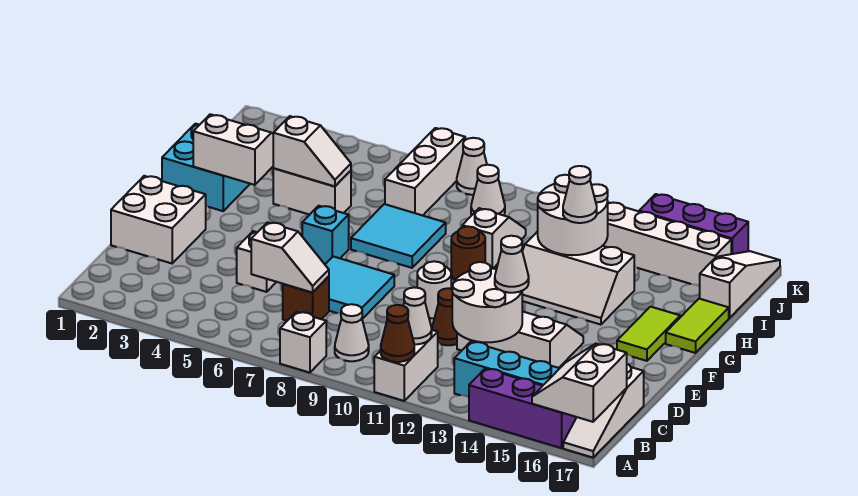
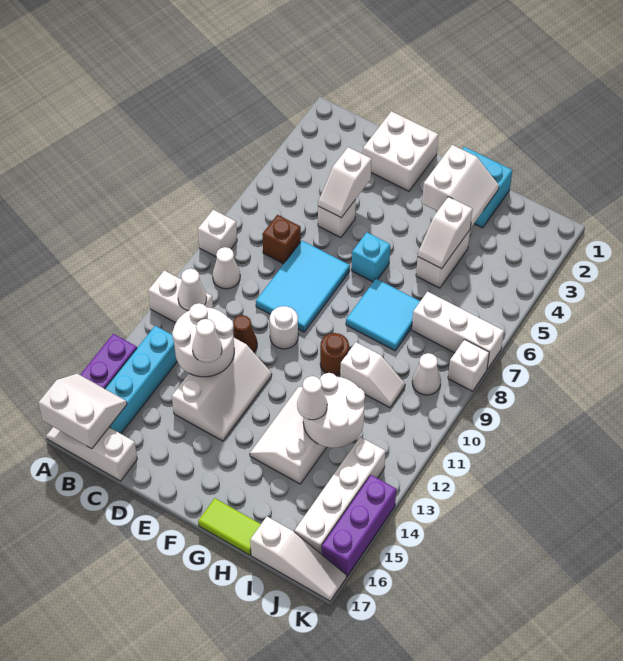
brown cone A11 level 2 -> none
white slope C6:C7 level 2 top 6 -> white slope D4:D5 level 2 top 4
cyan tile D7:E8 level 1 -> cyan tile D7:E9 level 1
lime tile F16:G16 level 1 -> none
white cone K8 level 1 -> white brick K8 level 1

